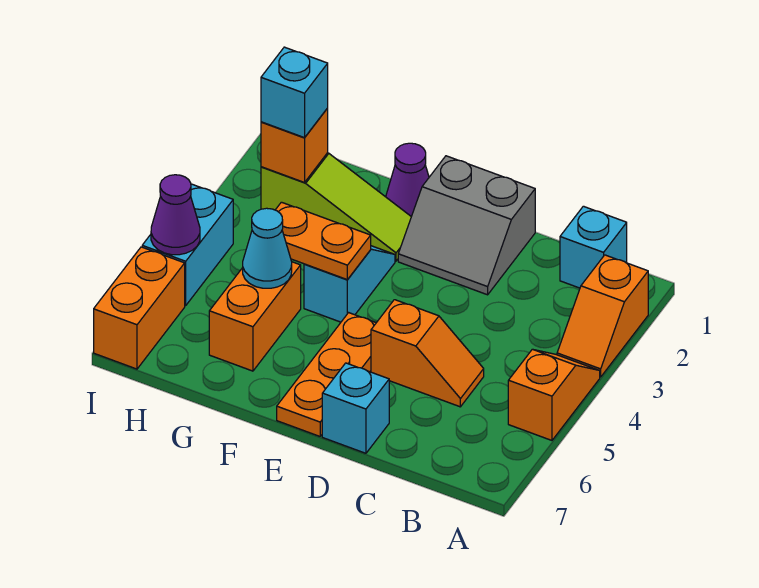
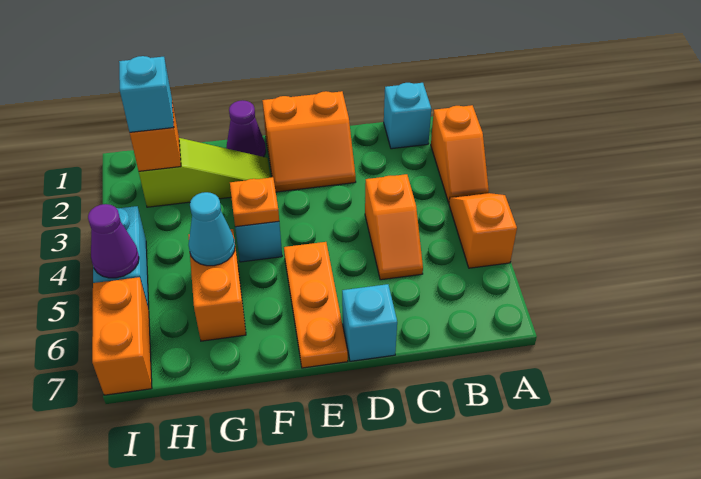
orange slope C5:D5 level 1 top D -> orange slope C4:C5 level 1 top 4
grey slope D1:E2 level 1 top 1 -> orange slope D1:E2 level 1 top 1
orange plate F4:G4 level 2 -> orange plate F4 level 2

